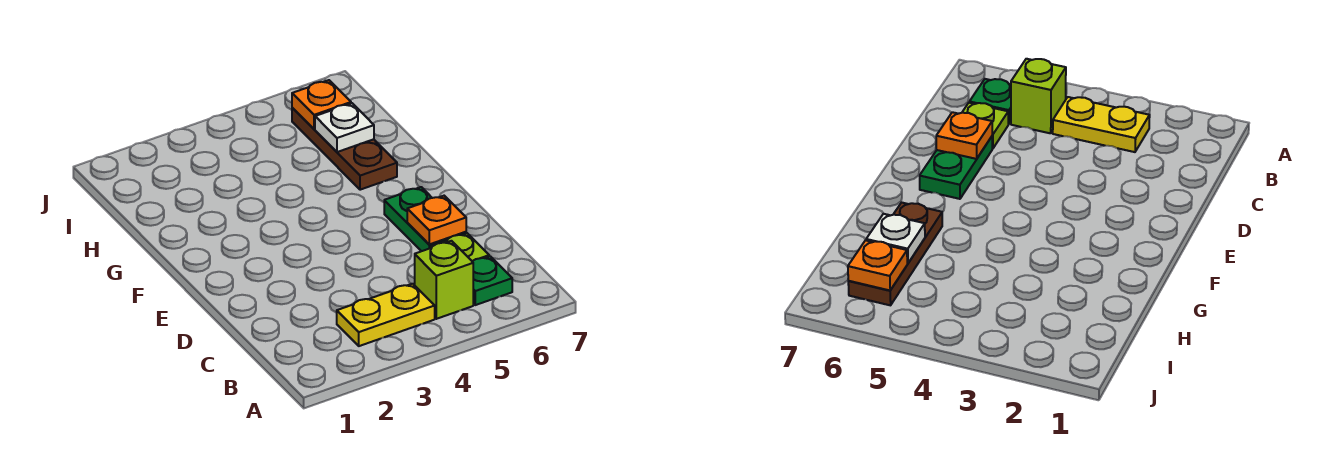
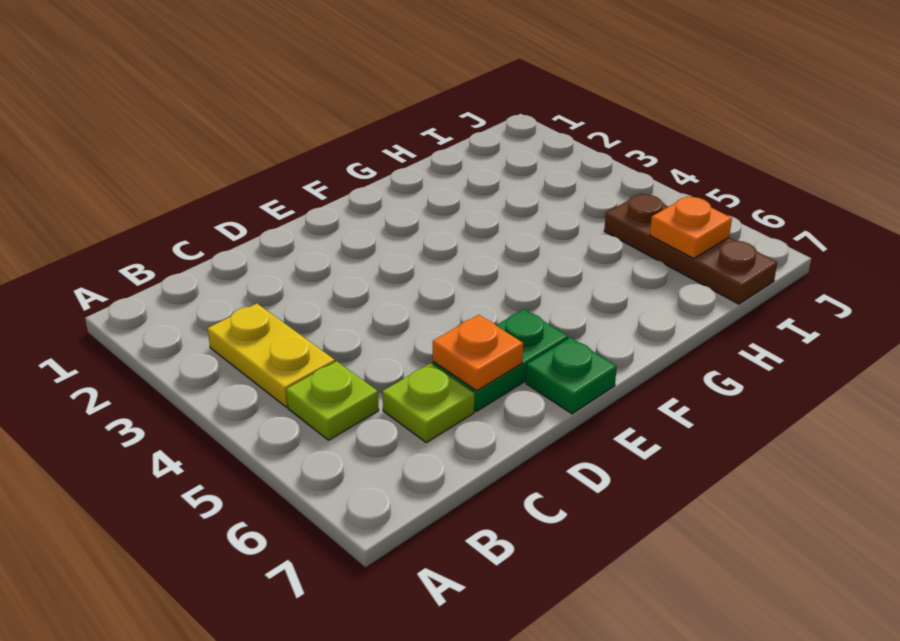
lime brick B5 level 1 -> lime plate B5 level 1
green plate B6 level 1 -> green plate E7 level 1
brown plate G6:I6 level 1 -> brown plate I5:I7 level 1
white plate H6 level 2 -> none

